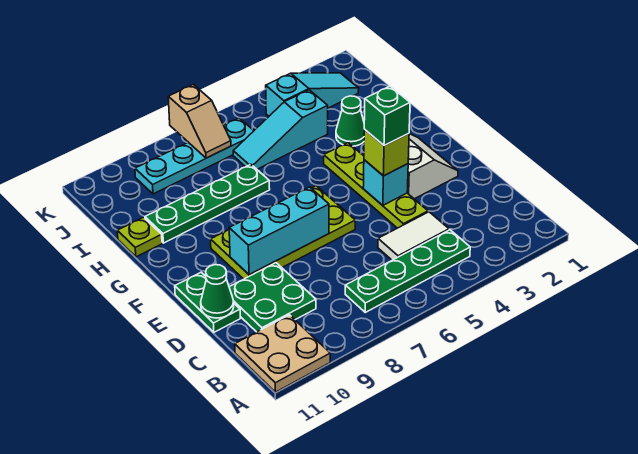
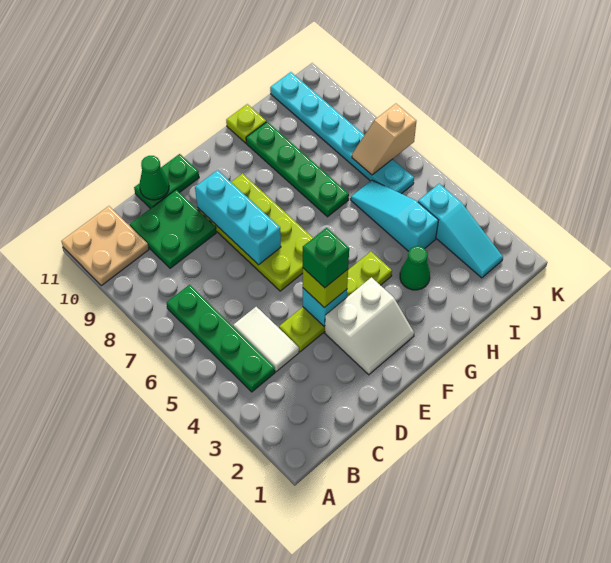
cyan plate J6:J9 level 1 -> cyan plate J6:J11 level 1

